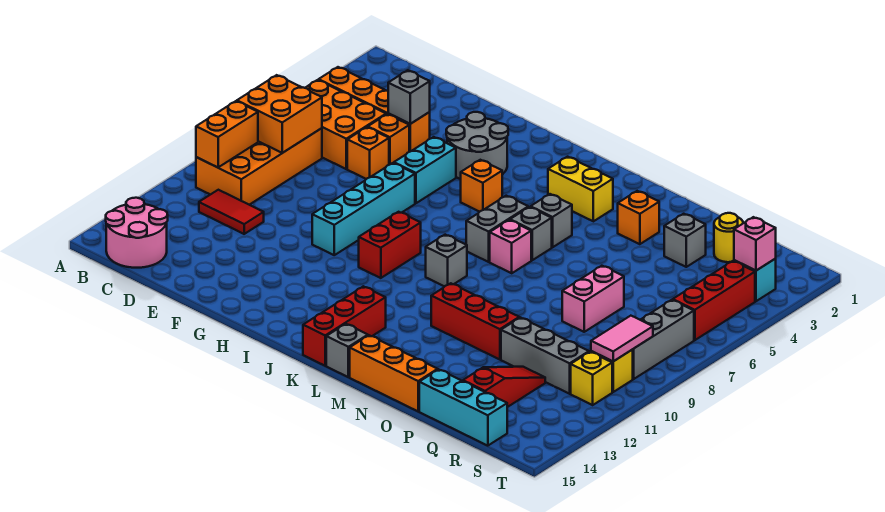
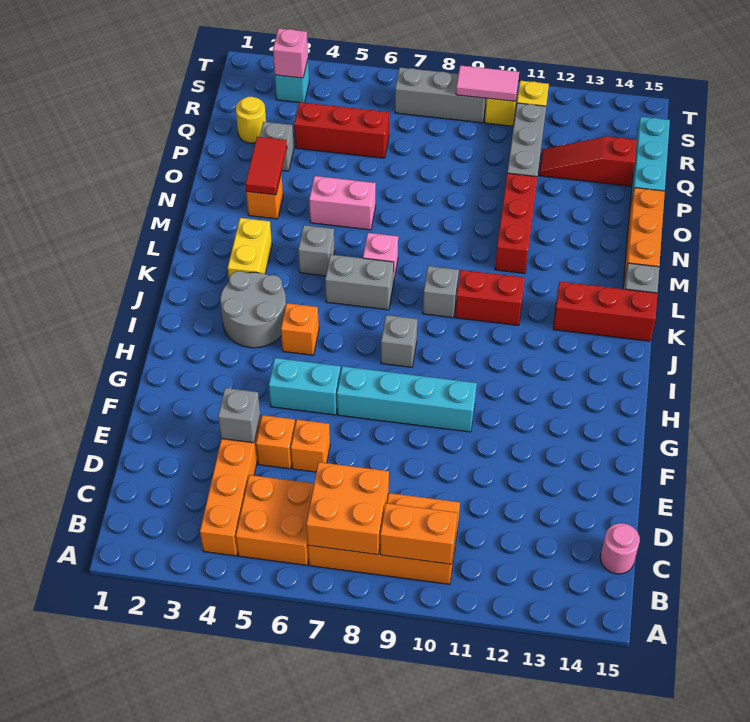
orange brick B5:D6 level 1 -> orange brick B5:C6 level 1
pink round brick B14:C15 level 1 -> pink round brick C15 level 1
red tile C11:D11 level 1 -> red tile N3:O3 level 2
grey round brick G3:H4 level 1 -> grey round brick I3:J4 level 1
red brick I9:I10 level 1 -> red brick K10:K11 level 1
grey brick L6 level 1 -> grey brick I8 level 1
pink brick P7:P8 level 1 -> pink brick N5:N6 level 1
red brick S4:S6 level 1 -> red brick Q4:Q6 level 1

